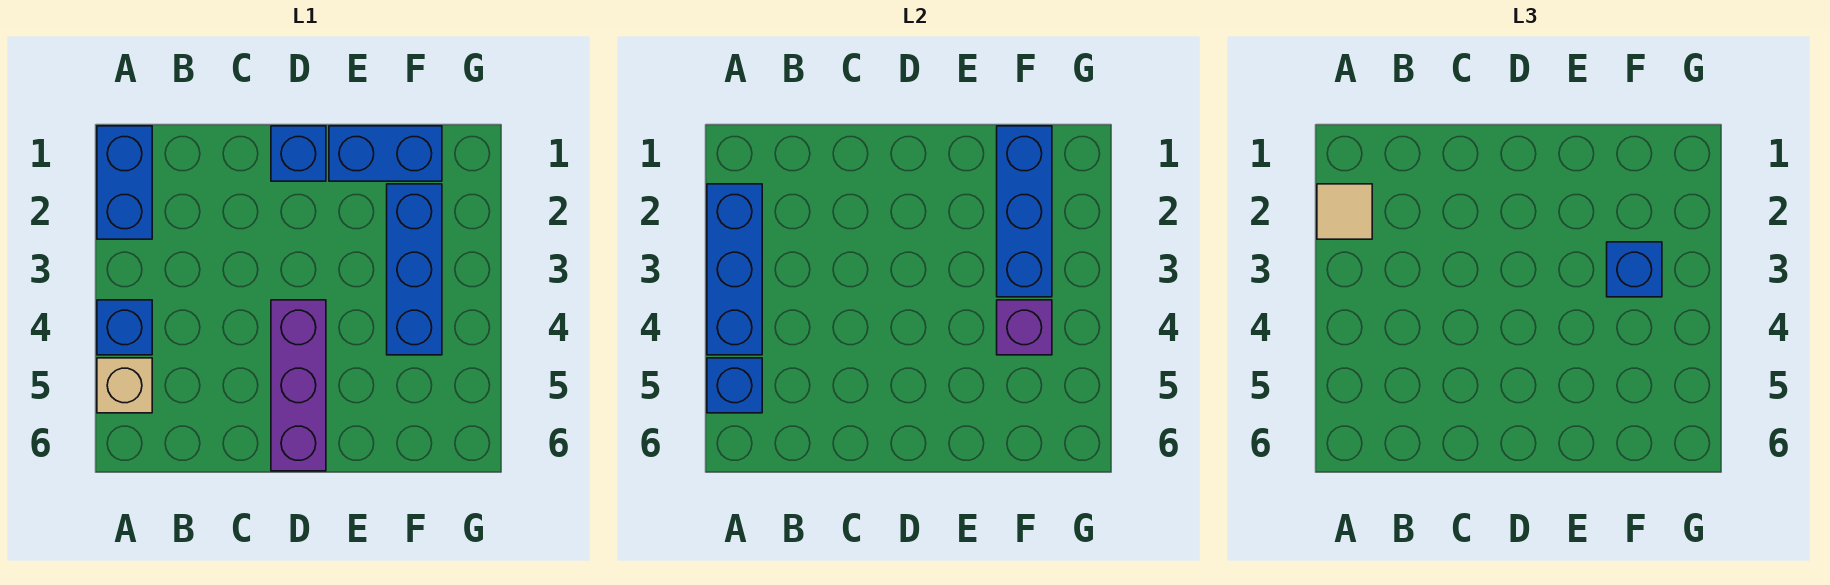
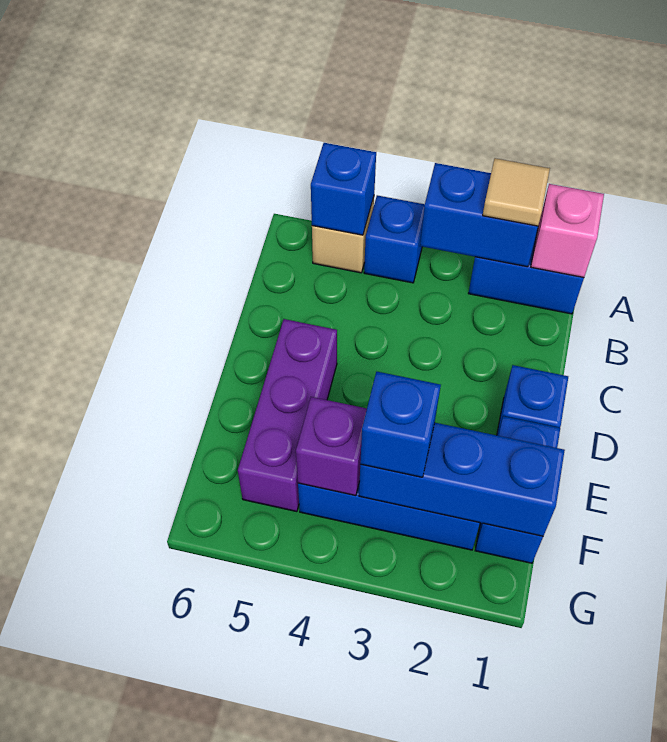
none -> pink brick A1 level 2
blue brick A2:A4 level 2 -> blue brick A2:A3 level 2
purple brick D4:D6 level 1 -> purple brick D5:F5 level 1

